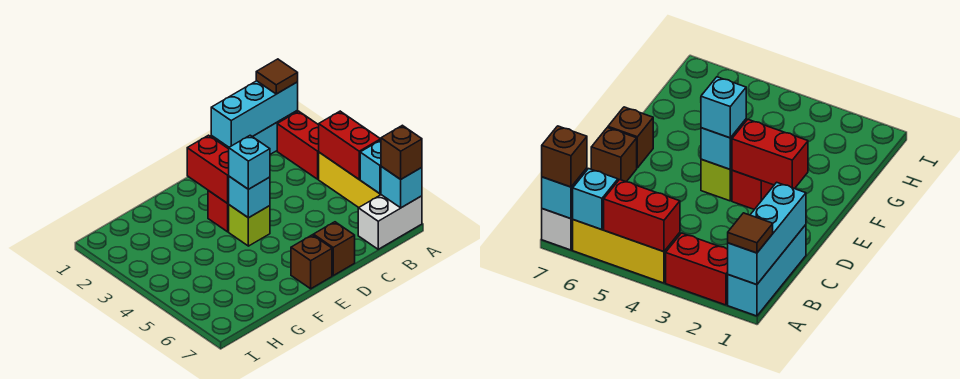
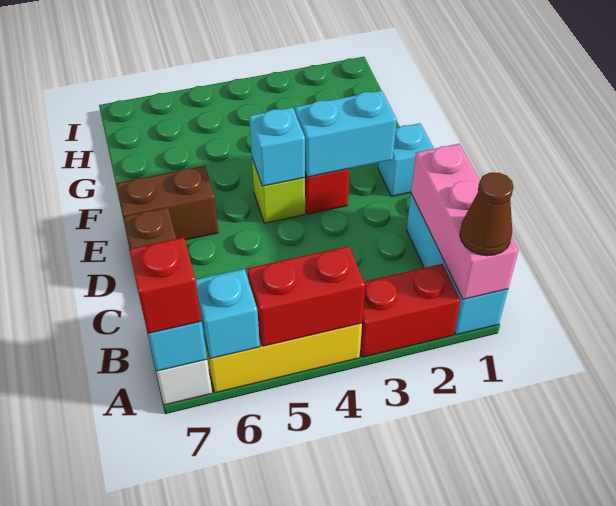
cyan brick A1:C1 level 2 -> pink brick A1:C1 level 2
brown tile A1 level 3 -> brown cone A1 level 3
brown brick A7 level 3 -> red brick A7 level 3
red brick E2:E3 level 2 -> cyan brick E2:E3 level 2
cyan brick E4 level 3 -> cyan brick E1 level 1
brown brick E7 level 1 -> brown brick E6:E7 level 1

